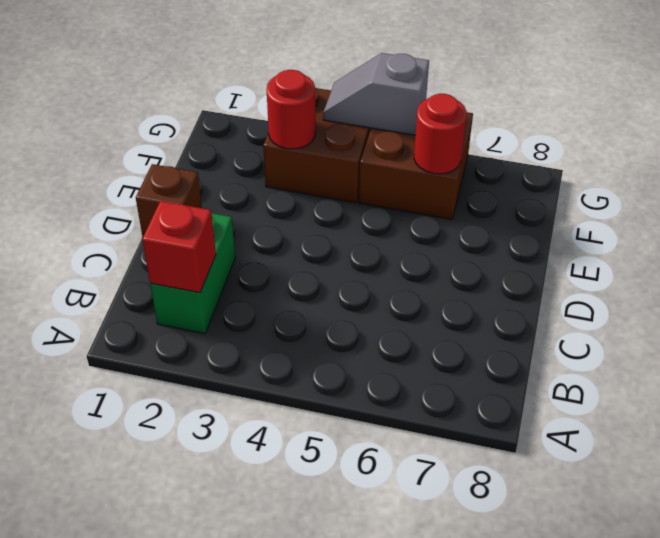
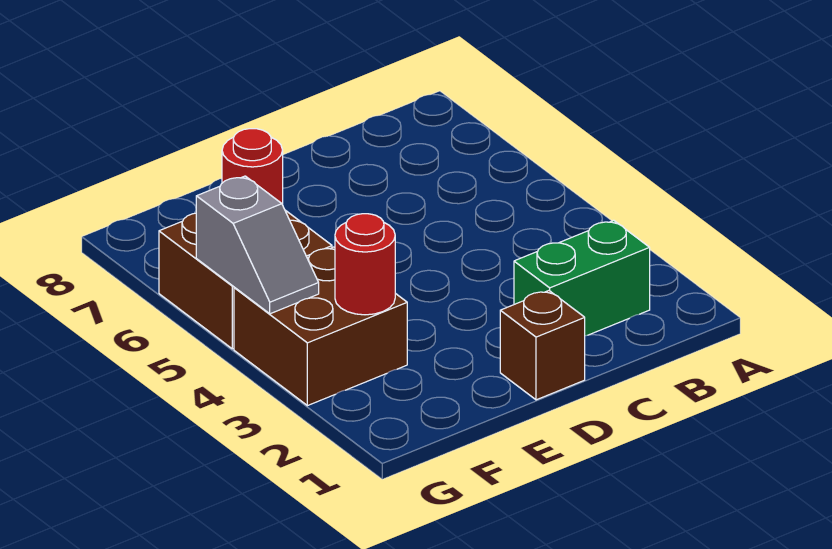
red brick B2 level 2 -> none

